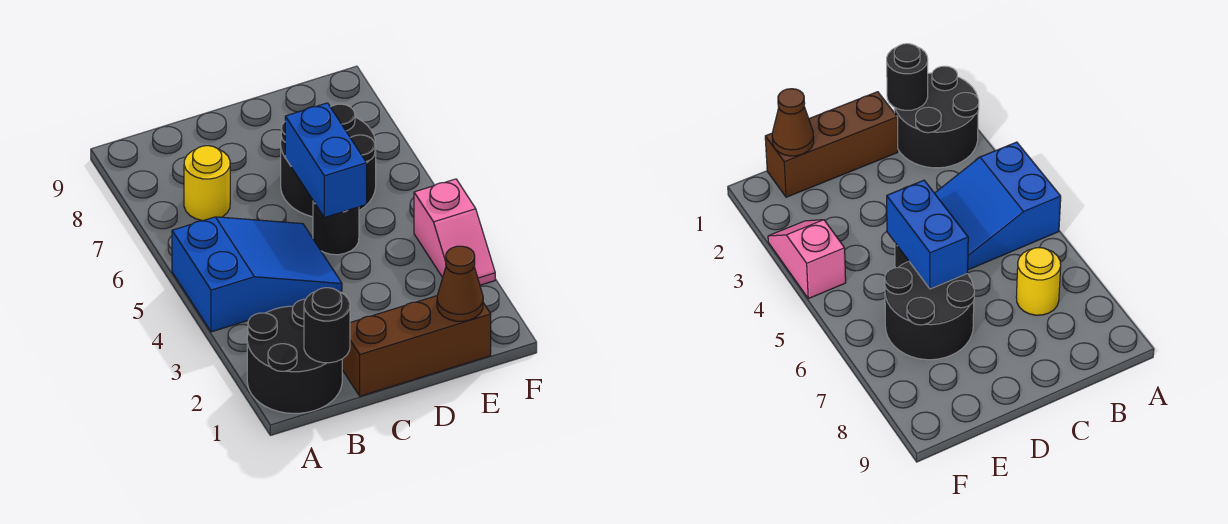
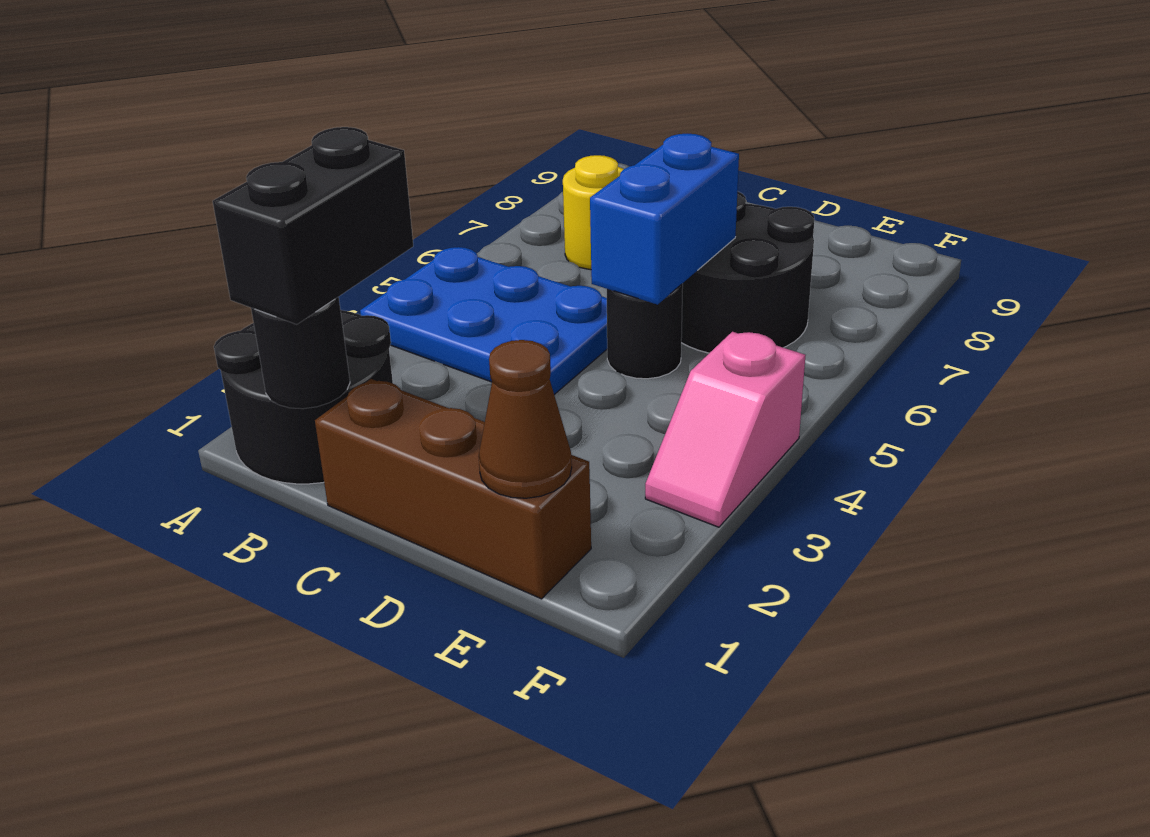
blue slope A4:C5 level 1 top A -> blue plate A4:C5 level 1
none -> black brick B1:B2 level 3

